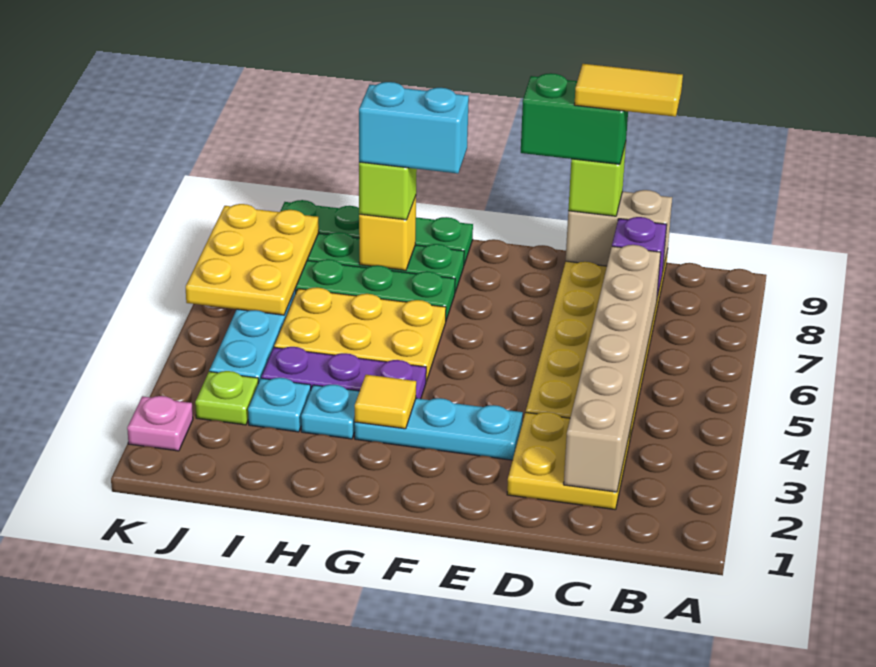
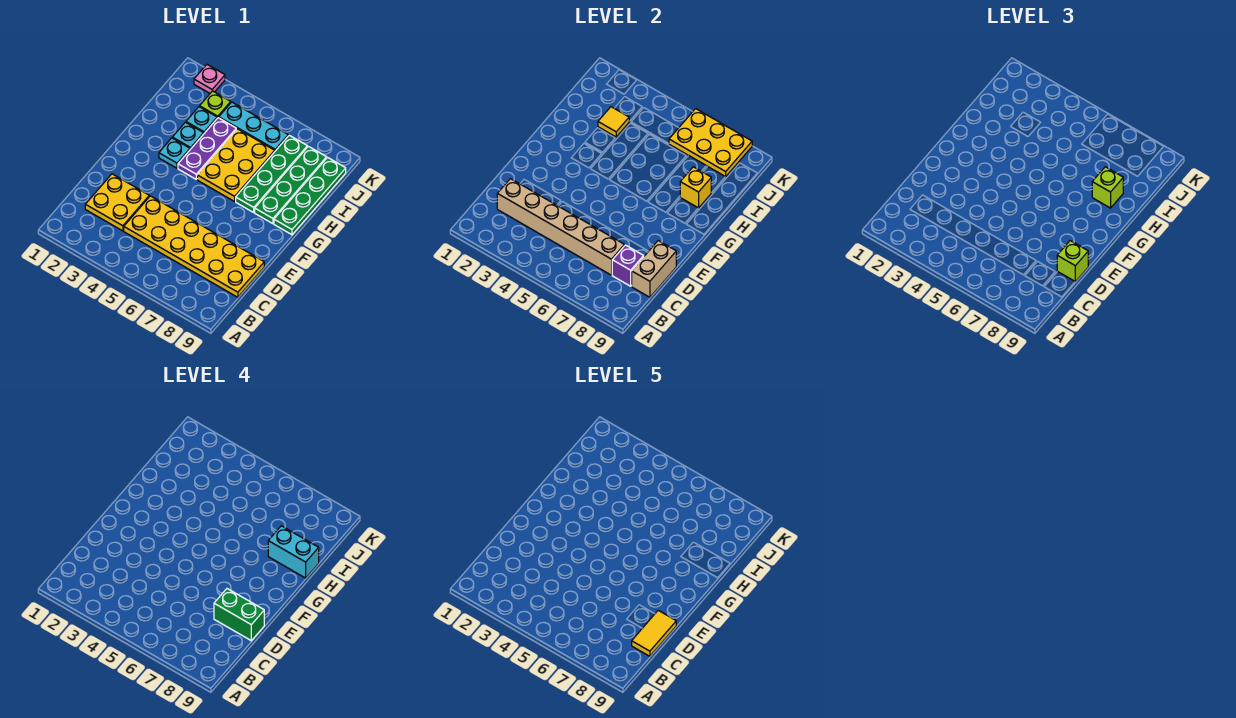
green brick D9:E9 level 4 -> green brick D8:D9 level 4
cyan plate E3:G3 level 1 -> cyan plate G3 level 1
yellow tile G3 level 2 -> yellow tile I3 level 2
cyan brick G8:H8 level 4 -> cyan brick H8:H9 level 4

